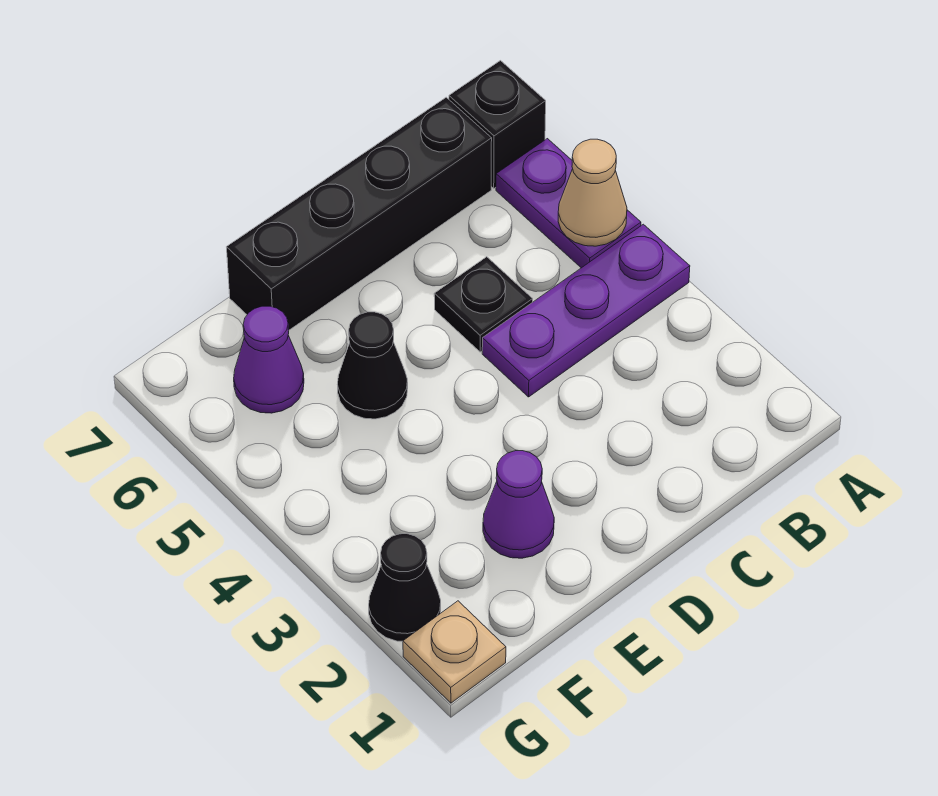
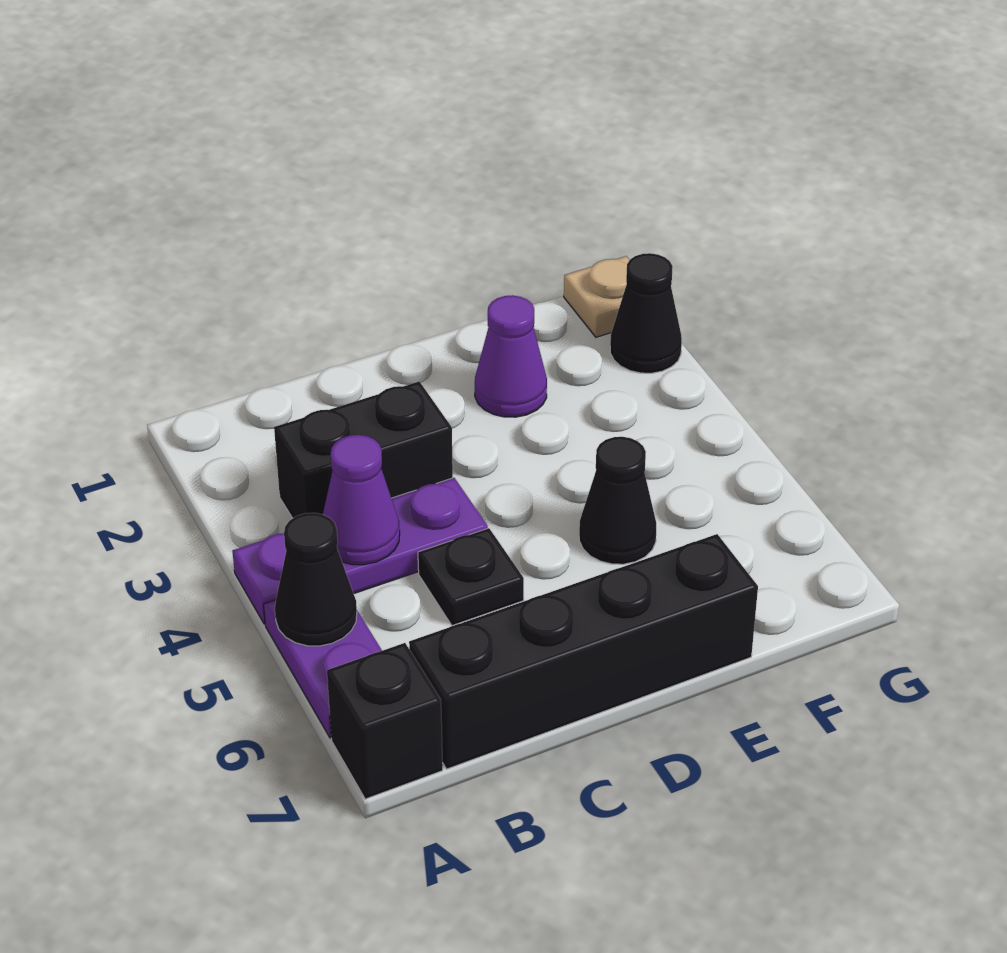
tan cone A5 level 2 -> black cone A5 level 2
none -> black brick B3:C3 level 1
purple cone F6 level 1 -> purple cone B4 level 2

